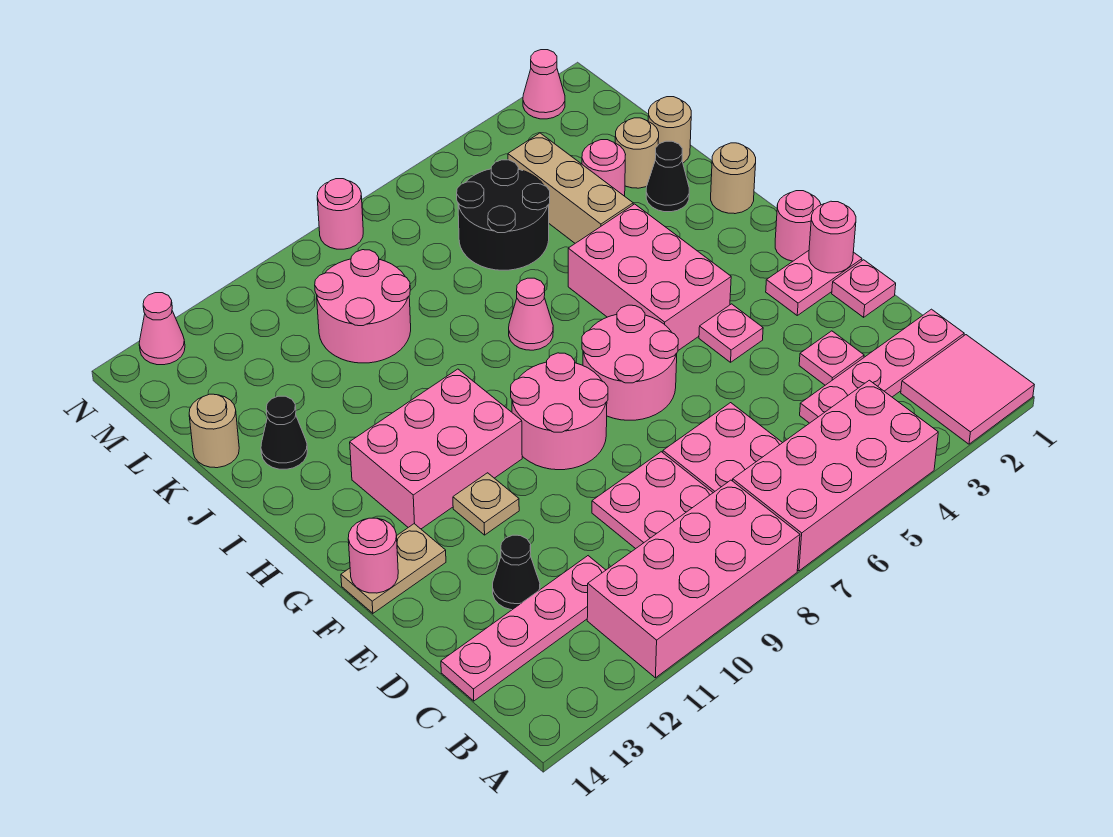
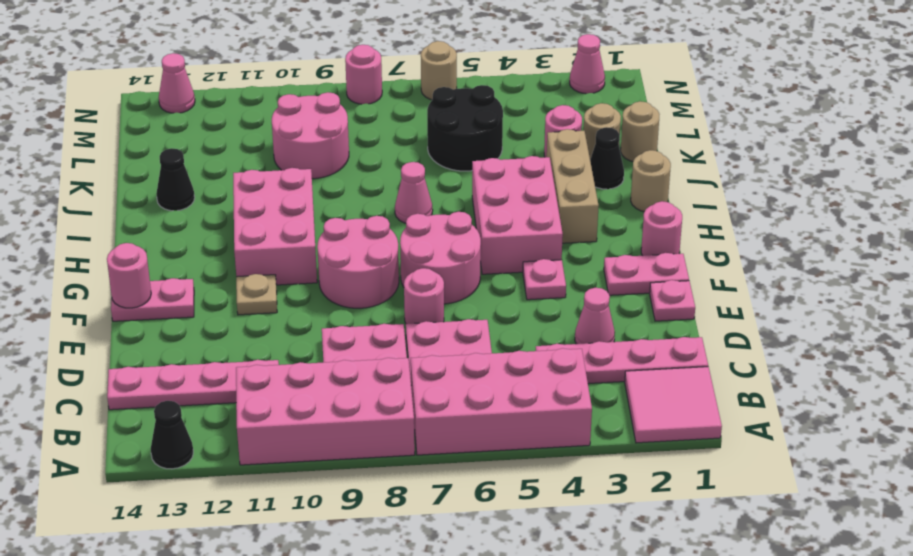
pink plate D3 level 1 -> pink cone D3 level 1
black cone D12 level 1 -> black cone A13 level 1
pink round brick F1 level 2 -> pink round brick E7 level 1
tan plate F13:F14 level 1 -> pink plate F13:F14 level 1
pink brick G10:H12 level 1 -> pink brick G10:I11 level 1
tan brick J4:L4 level 1 -> tan brick H3:J3 level 1
tan round brick K14 level 1 -> tan round brick N6 level 1

